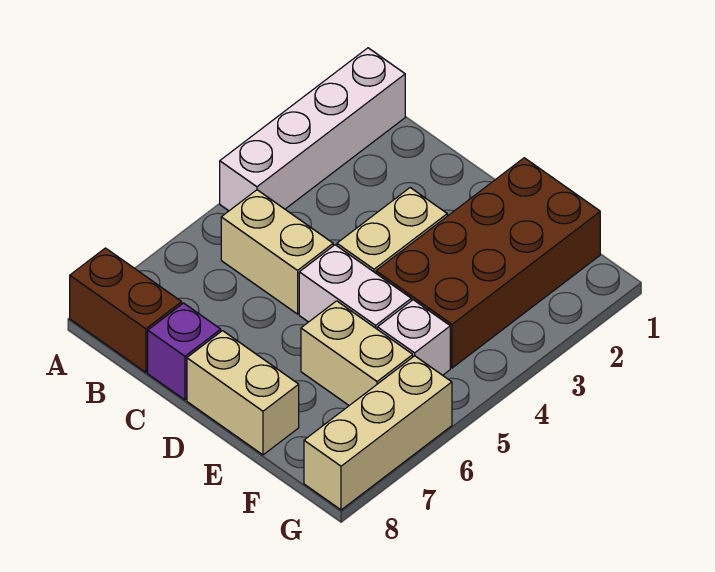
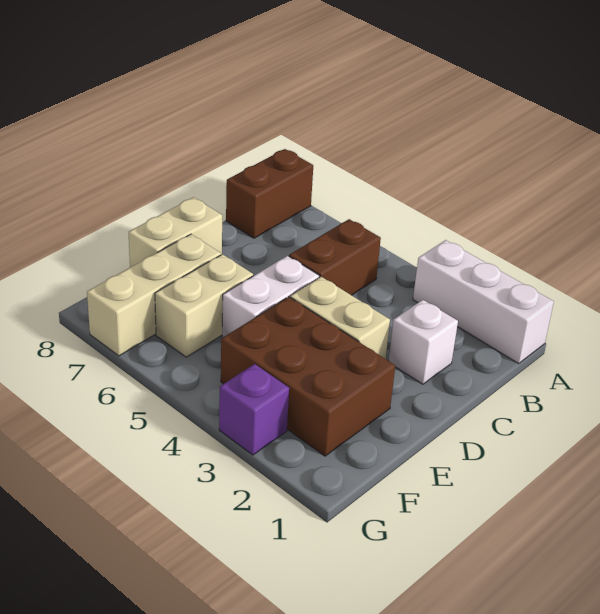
white brick A1:A4 level 1 -> white brick A1:A3 level 1
tan brick B5:C5 level 1 -> brown brick B5:C5 level 1
purple brick C8 level 1 -> purple brick G3 level 1
brown brick E1:F4 level 1 -> brown brick E2:F4 level 1
white brick F5 level 1 -> white brick C2 level 1
tan brick G6:G8 level 1 -> tan brick E7:G7 level 1

